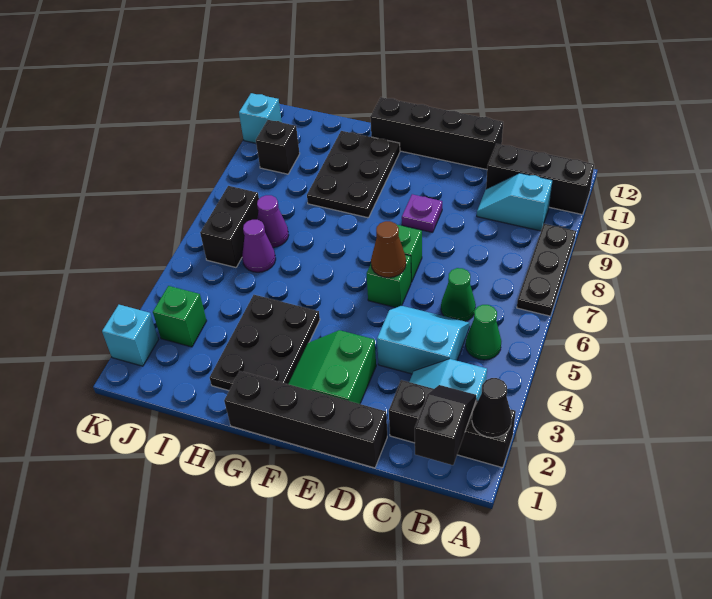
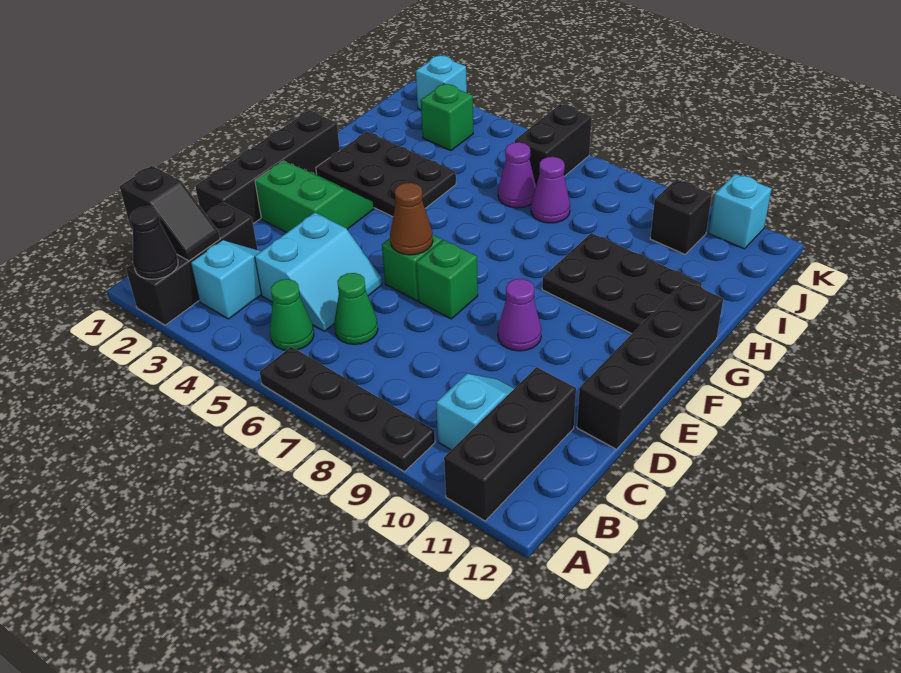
black plate A7:A9 level 1 -> black plate A6:A9 level 1
purple plate E9 level 1 -> purple cone E9 level 1
black brick J6:J7 level 1 -> black brick J6:K6 level 1

